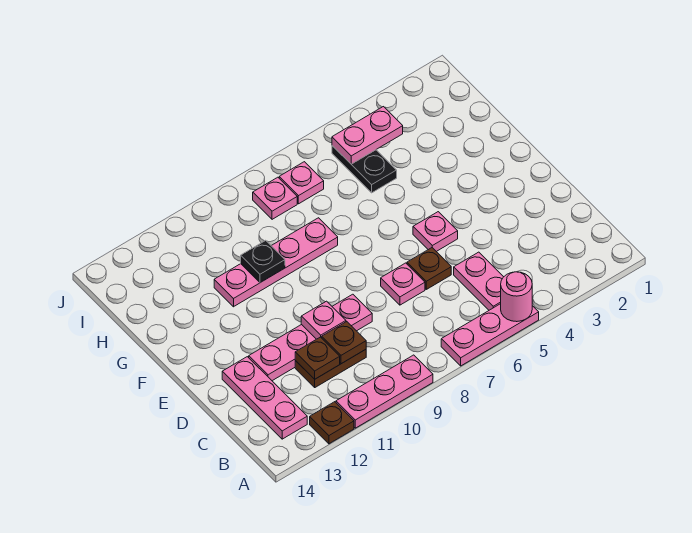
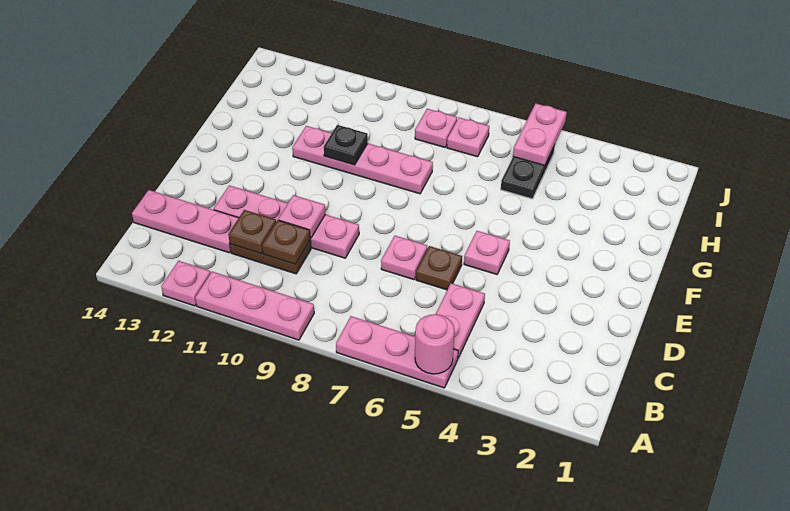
brown plate A12 level 1 -> pink plate A12 level 1
pink plate B13:D13 level 1 -> pink plate C12:C14 level 1
pink plate I4:I5 level 2 -> pink plate I5:J5 level 2

